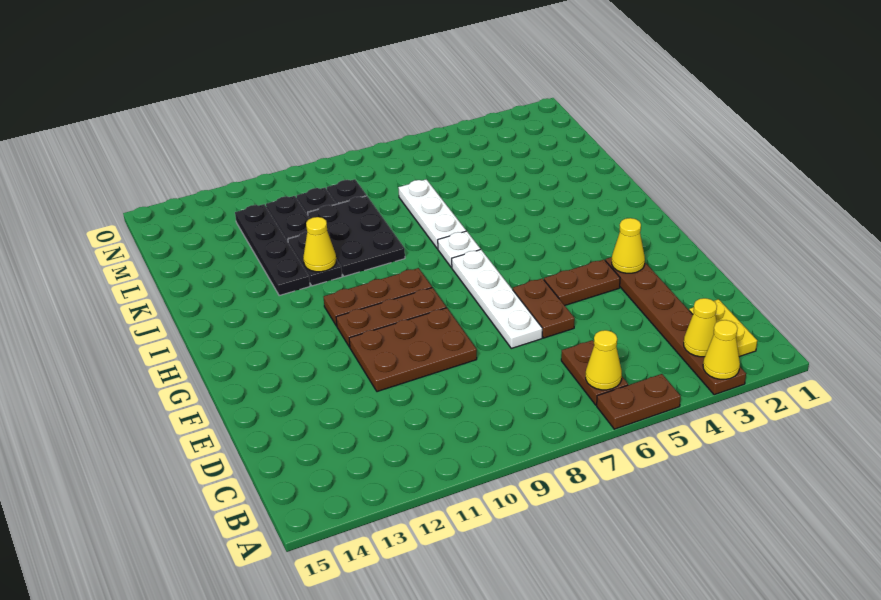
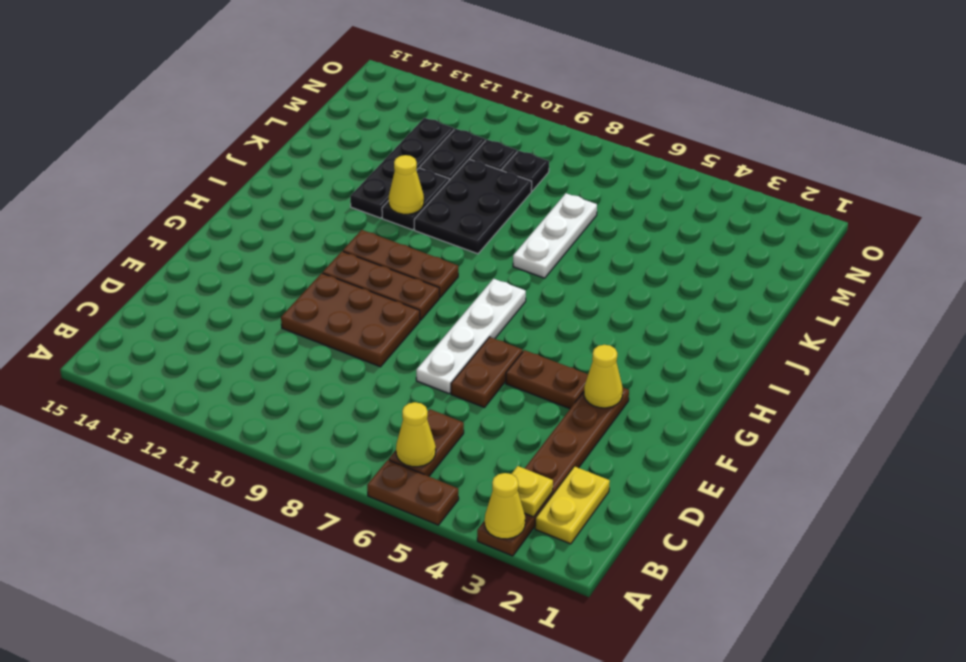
yellow cone B3 level 2 -> yellow plate B3 level 2
white plate I7 level 1 -> none

